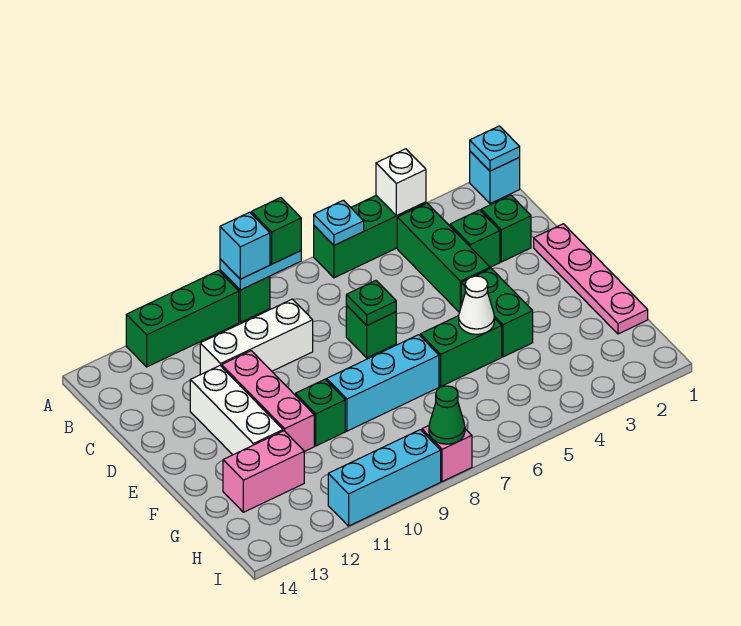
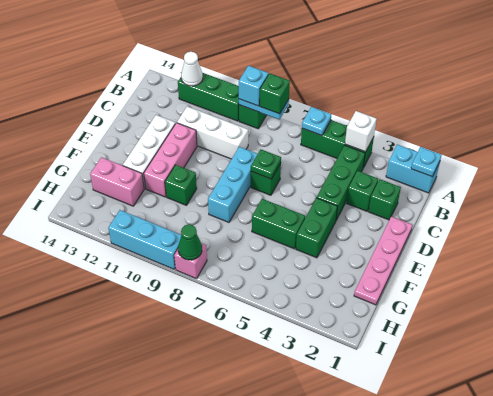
cyan brick A1 level 1 -> cyan brick A1:A2 level 1
white cone F5 level 2 -> white cone A12 level 2
cyan brick F7:F9 level 1 -> cyan brick D8:F8 level 1

